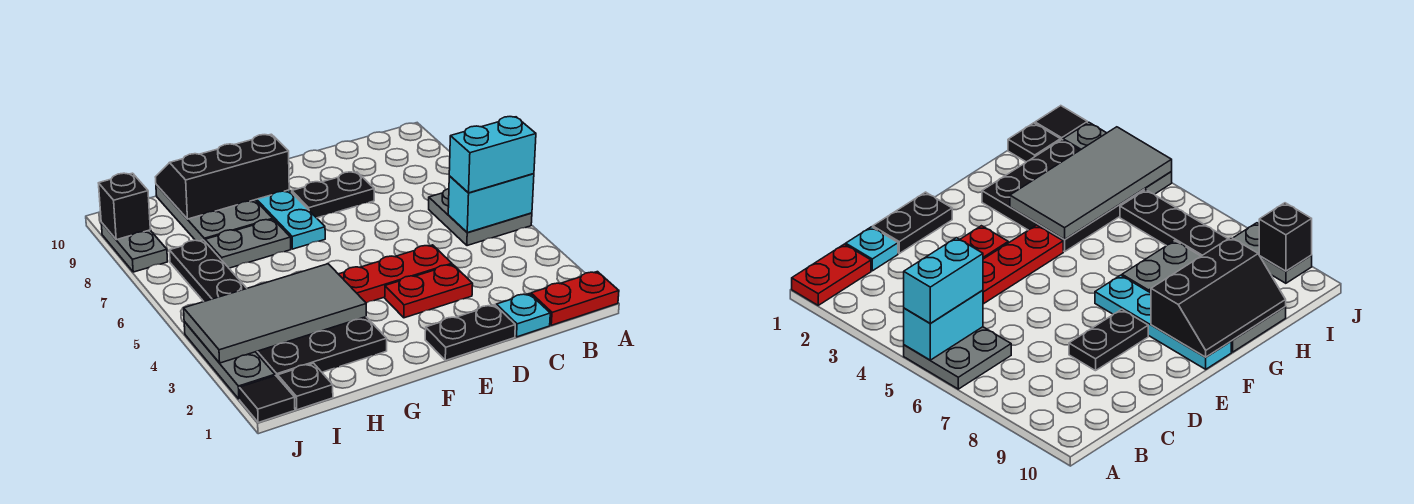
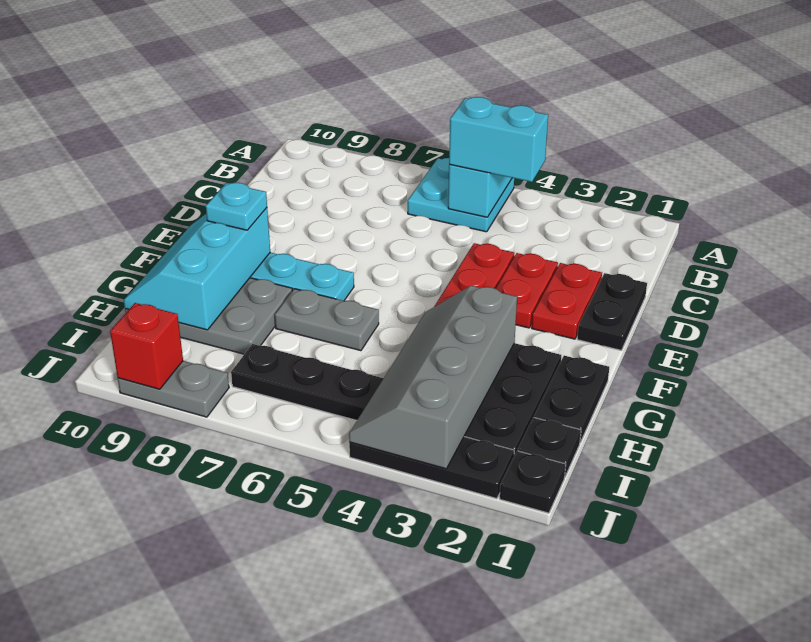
red plate A1:B1 level 1 -> red plate D2:E2 level 1
grey plate A5:B6 level 1 -> cyan plate A5:B6 level 1
cyan brick A5:B5 level 3 -> cyan brick B4:B5 level 3
cyan plate C1 level 1 -> cyan plate F9 level 3
black plate D8:E8 level 1 -> black plate G1:H1 level 1
black slope F9:H10 level 2 top 9 -> cyan slope F9:H10 level 2 top 9
grey tile G3:J4 level 2 -> grey slope G3:J4 level 2 top 3
grey plate G7:H7 level 1 -> grey plate G6:G7 level 1
black tile J1 level 1 -> black plate J1 level 1
grey plate J2:J4 level 1 -> black plate J2:J4 level 1
black brick J9 level 2 -> red brick J9 level 2

